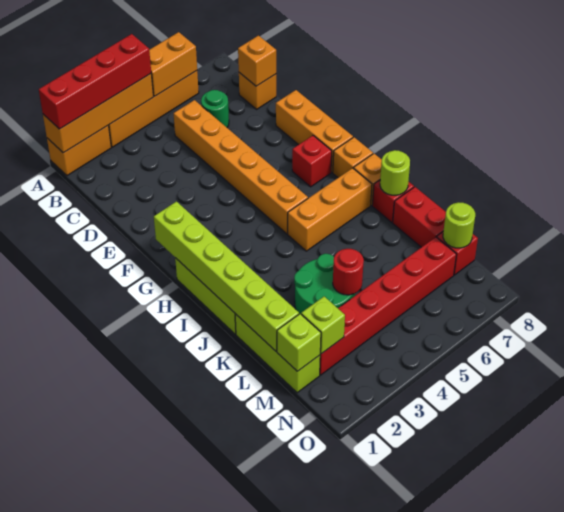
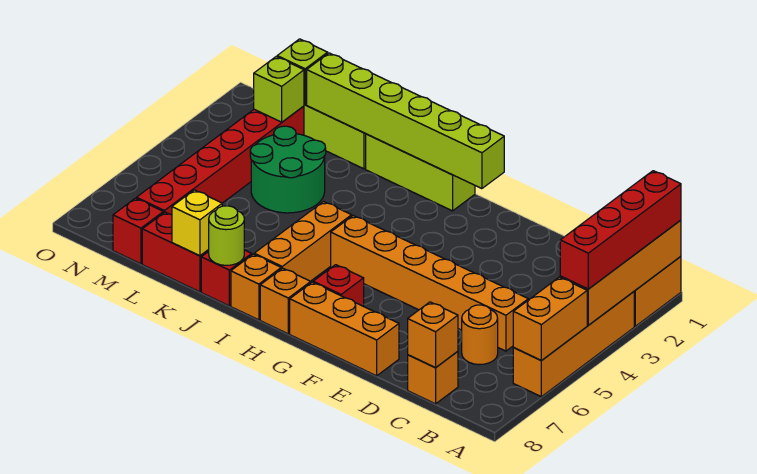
green round brick C6 level 1 -> orange round brick C6 level 1
none -> yellow brick K8 level 2
red round brick L4 level 2 -> none
lime round brick M8 level 2 -> none

